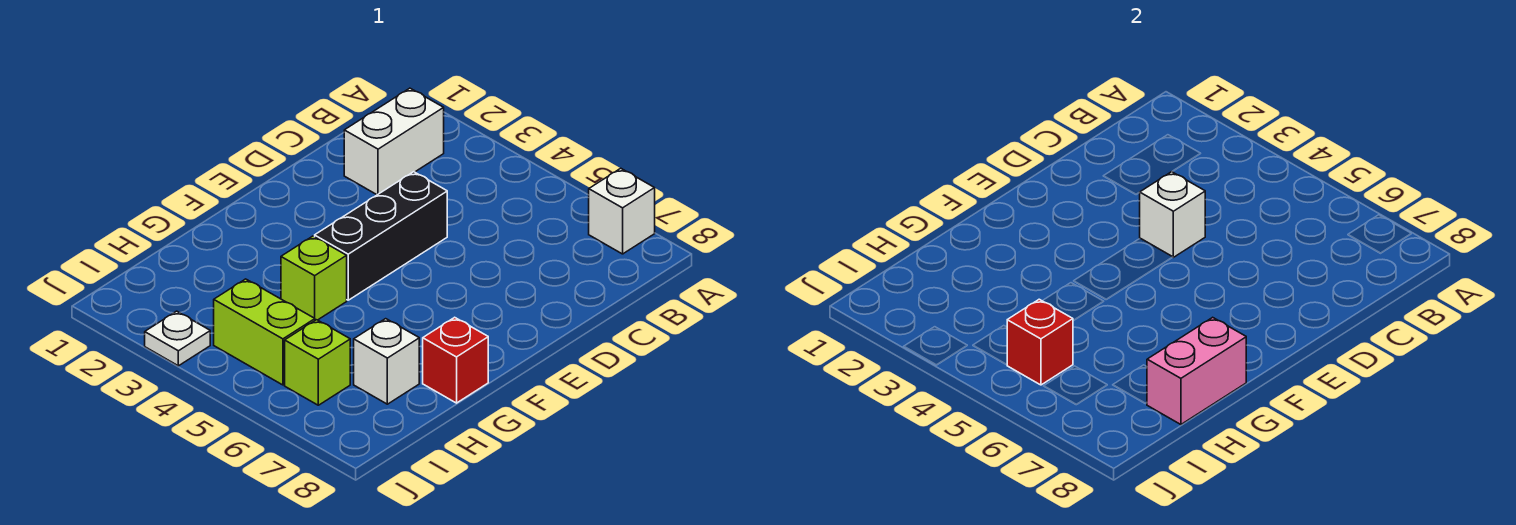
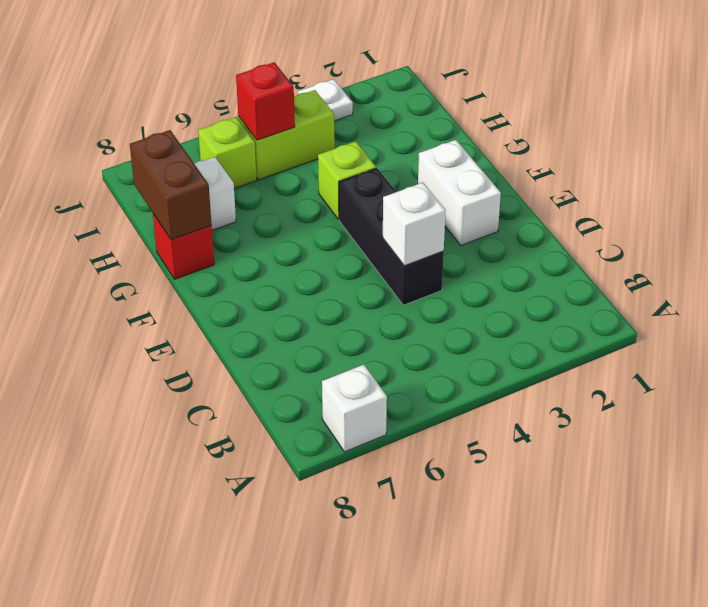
white brick B2:C2 level 1 -> white brick E2:F2 level 1
pink brick G8:H8 level 2 -> brown brick G8:H8 level 2

